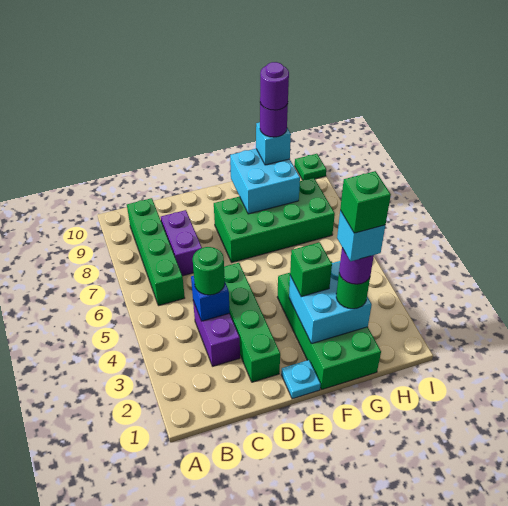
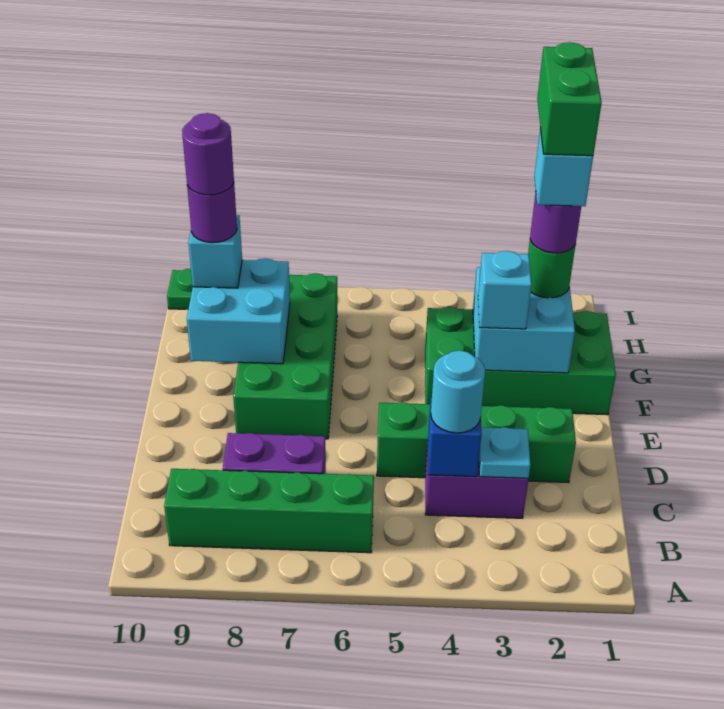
green round brick C4 level 3 -> cyan round brick C4 level 3
cyan plate E1 level 1 -> cyan plate C3 level 2
green brick F3 level 3 -> cyan brick F3 level 3
green brick G2 level 6 -> green brick G2:H2 level 6

